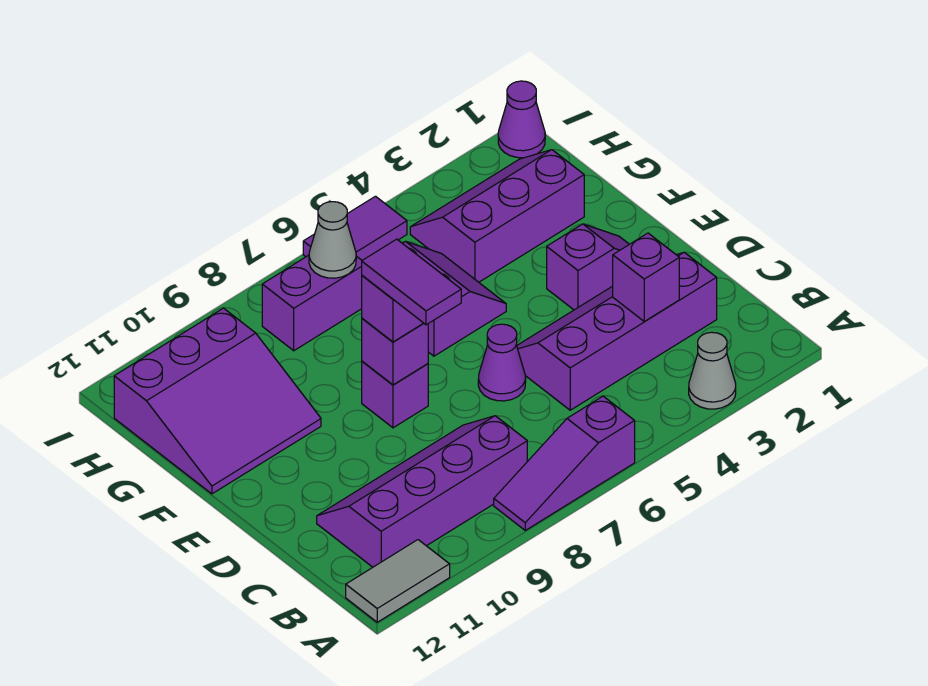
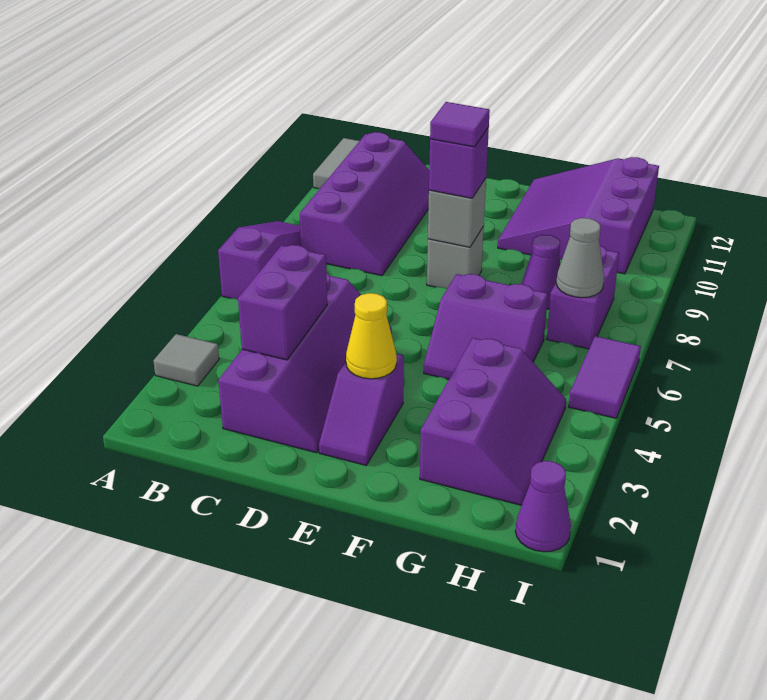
grey cone A3 level 1 -> grey tile A3 level 1
purple brick C3 level 2 -> purple brick C3:C4 level 2
purple cone D6 level 1 -> purple cone G8 level 1
purple tile D8:E8 level 4 -> purple tile E8 level 4
none -> yellow cone E3 level 2
purple brick E8 level 1 -> grey brick E8 level 1
purple brick E8 level 2 -> grey brick E8 level 2

